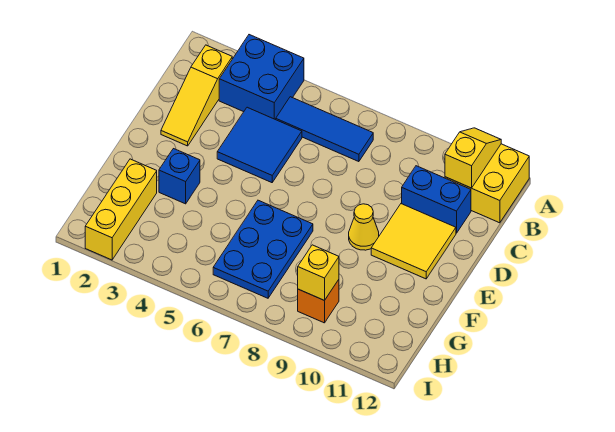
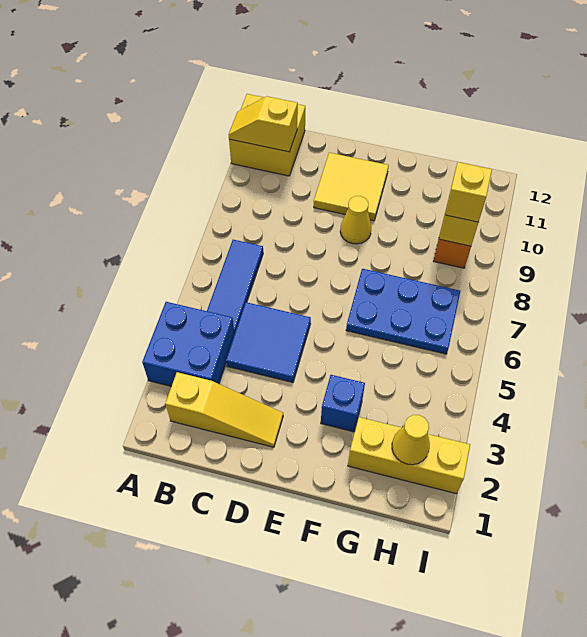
blue brick C10:C11 level 1 -> none
none -> yellow cone H2 level 2
none -> yellow brick H9 level 3

